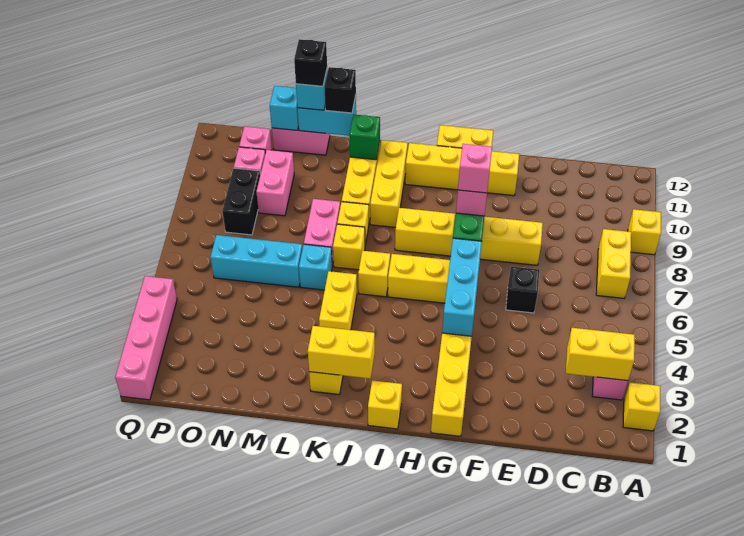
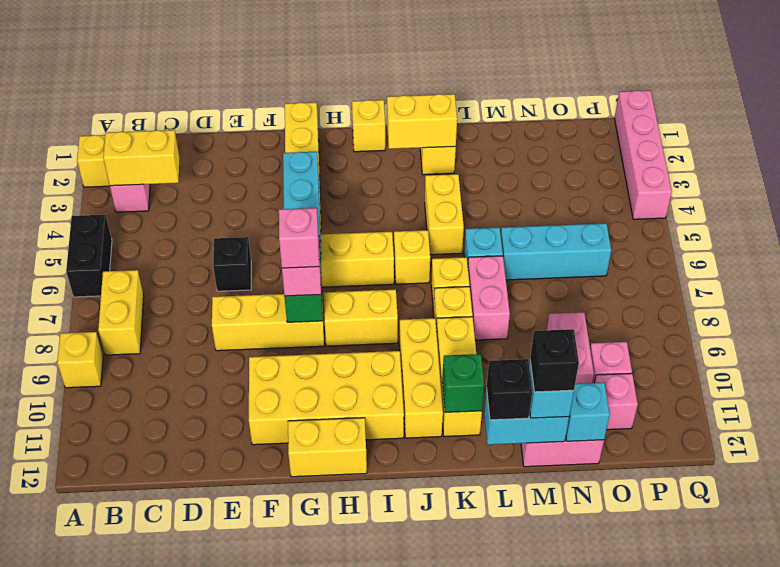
yellow brick F11:I11 level 1 -> yellow brick F10:I11 level 1
black brick O8:O9 level 1 -> black brick A5:A6 level 1

